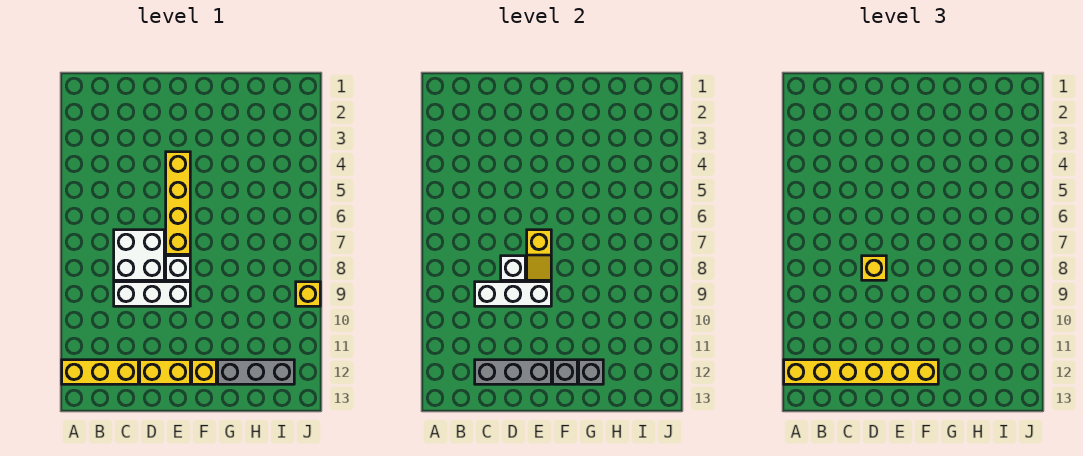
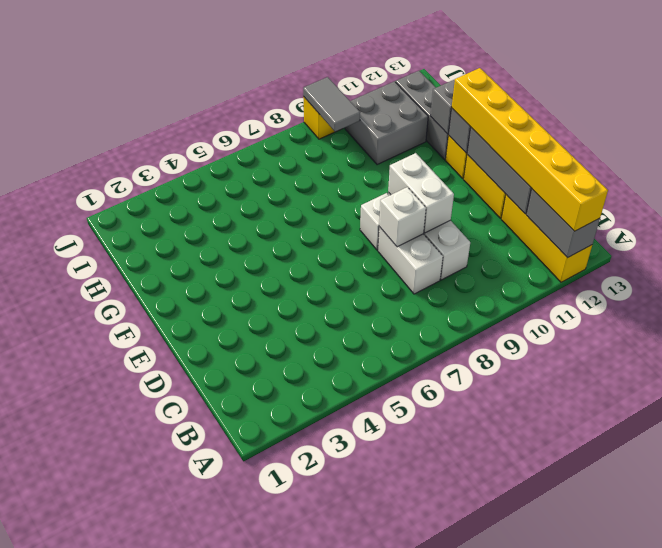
none -> grey brick A12:B12 level 2
white brick C7:D8 level 1 -> white brick C8:D8 level 1
white brick C9:E9 level 2 -> white brick D9:E9 level 2
yellow brick D8 level 3 -> none
yellow brick E4:E7 level 1 -> none
yellow slope E7:E8 level 2 top 7 -> none
none -> grey brick H10:I11 level 1
none -> grey tile I9:J9 level 2

